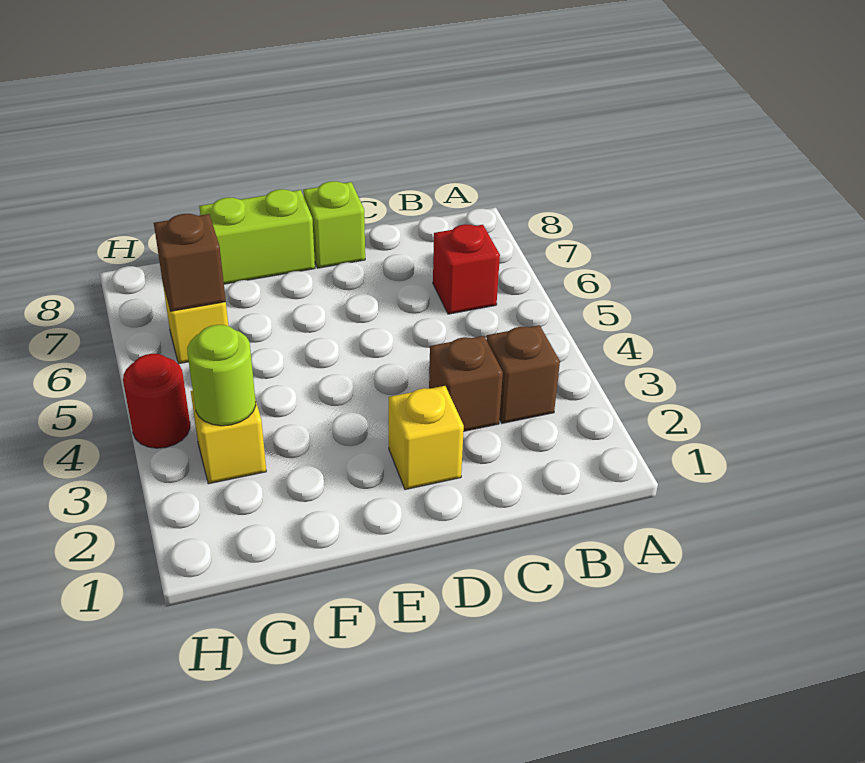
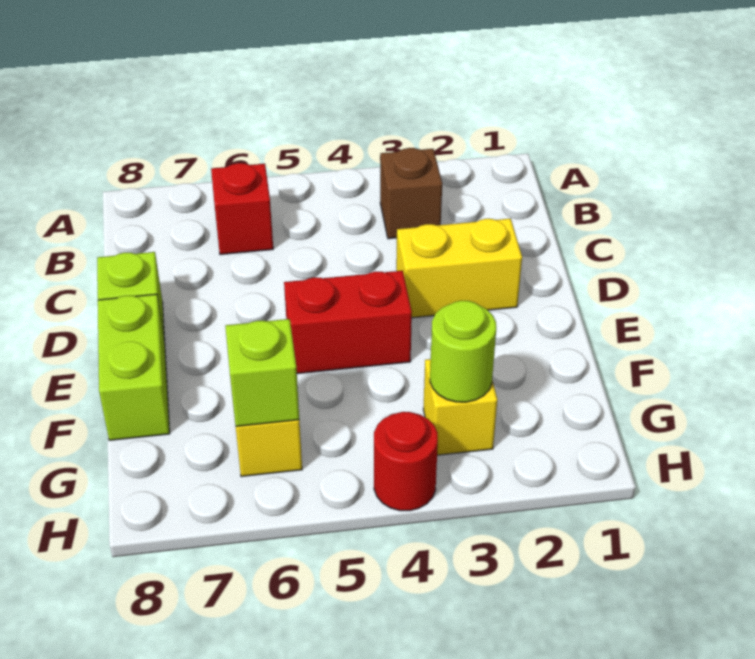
brown brick C3 level 1 -> none
yellow brick D2 level 1 -> yellow brick D2:D3 level 1
none -> red brick E4:E5 level 1
brown brick G6 level 2 -> lime brick G6 level 2

